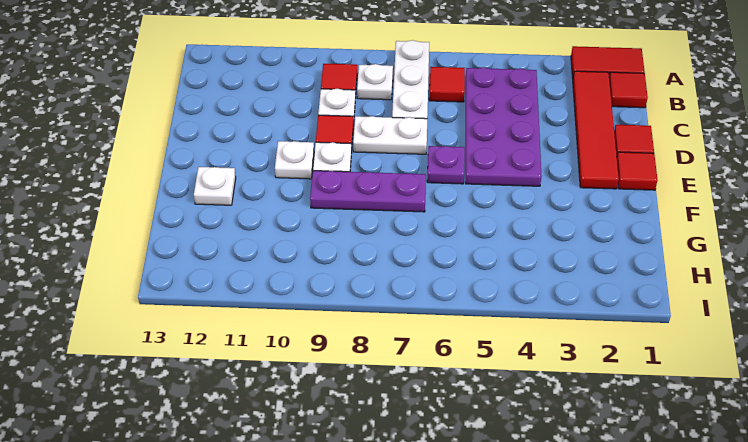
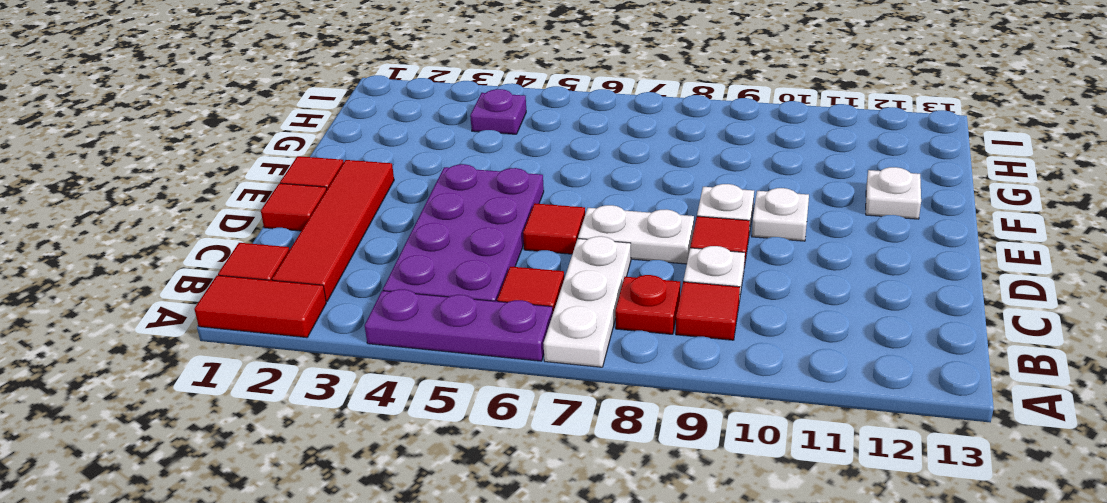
white plate B8 level 1 -> red plate B8 level 1
none -> red tile D6 level 1
purple plate E6 level 1 -> purple plate H4 level 1
purple plate F7:F9 level 1 -> purple plate A4:A6 level 1

